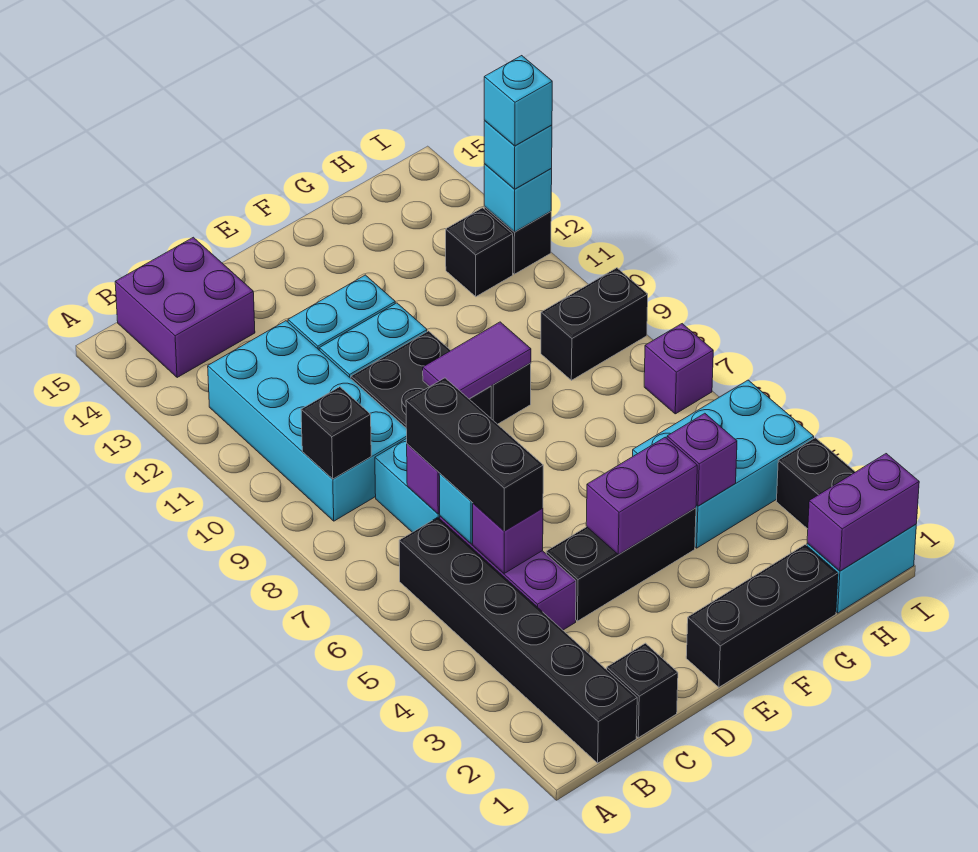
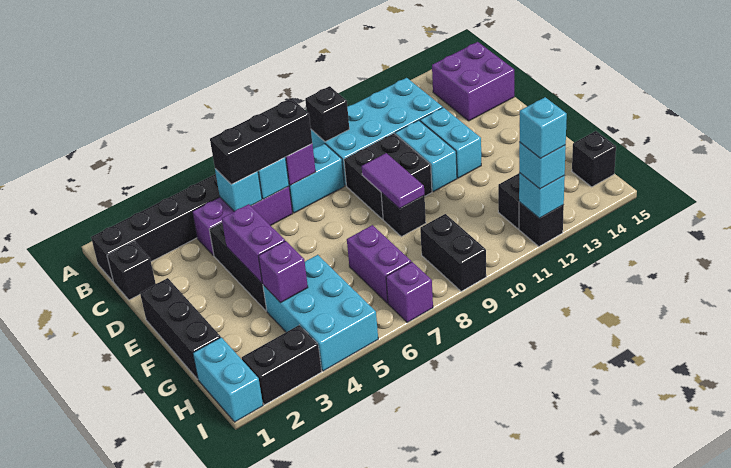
purple brick C5 level 2 -> cyan brick C5 level 2
purple brick H1:I1 level 2 -> purple brick G7:H7 level 1
none -> black brick H15 level 1

